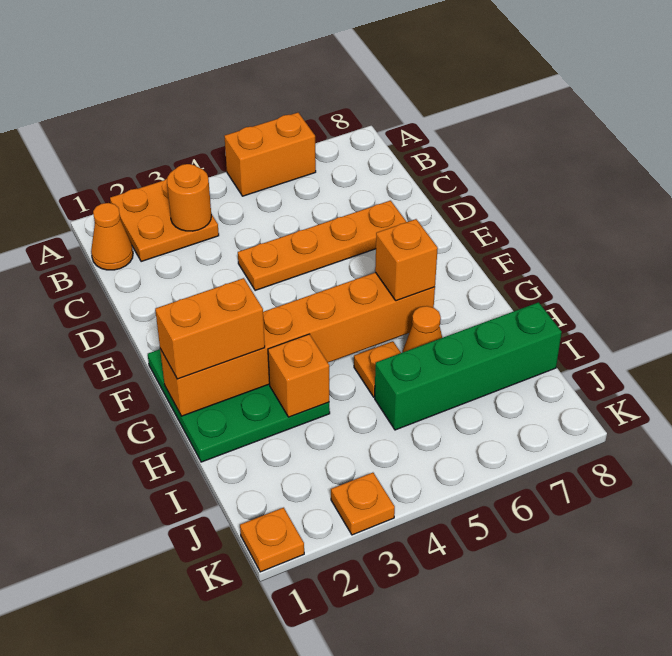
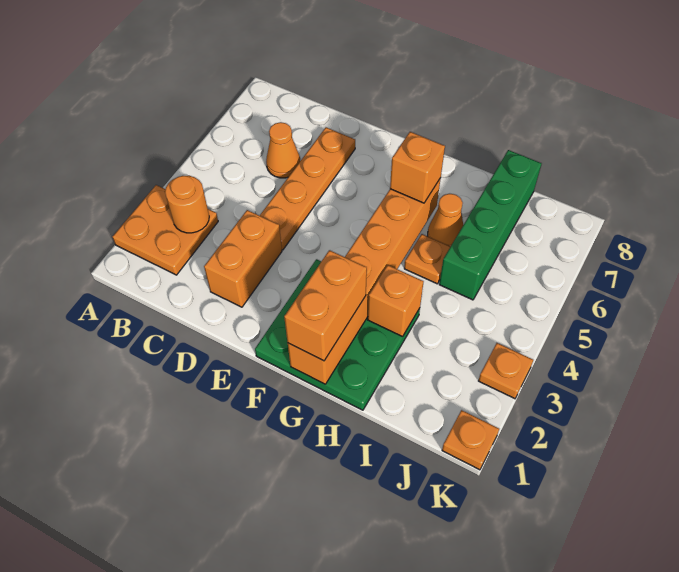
orange brick A5:A6 level 1 -> orange brick D2:D3 level 1
orange cone B1 level 1 -> orange cone C6 level 1

